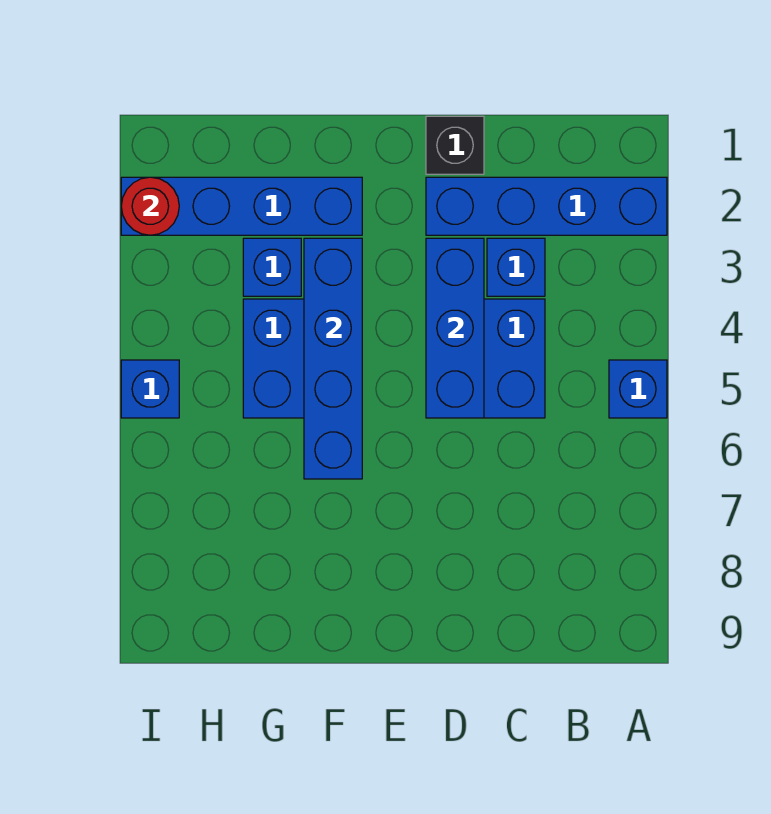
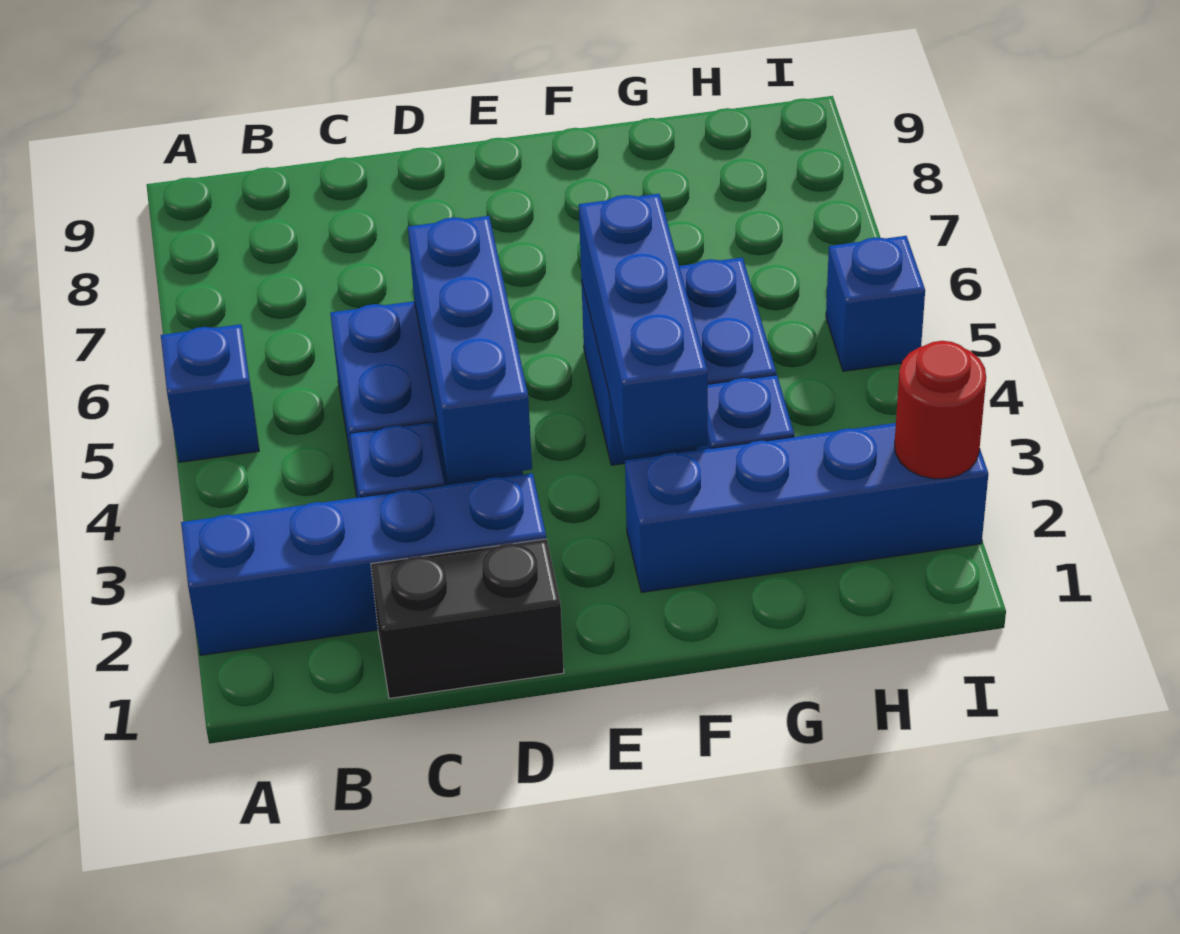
black brick D1 level 1 -> black brick C1:D1 level 1
blue brick F3:F6 level 2 -> blue brick F3:F5 level 2

